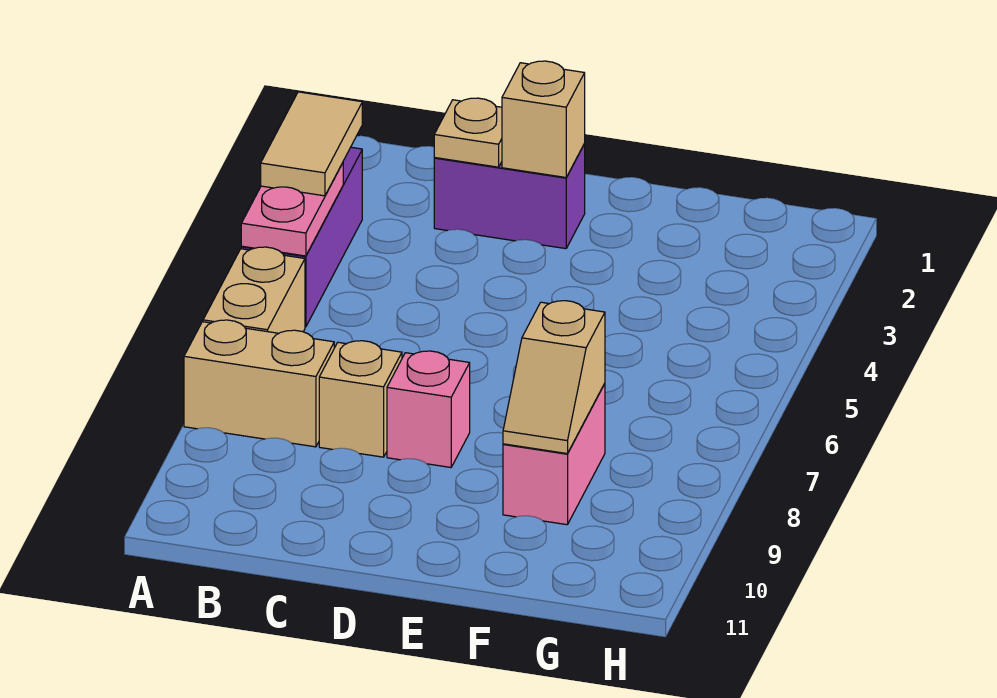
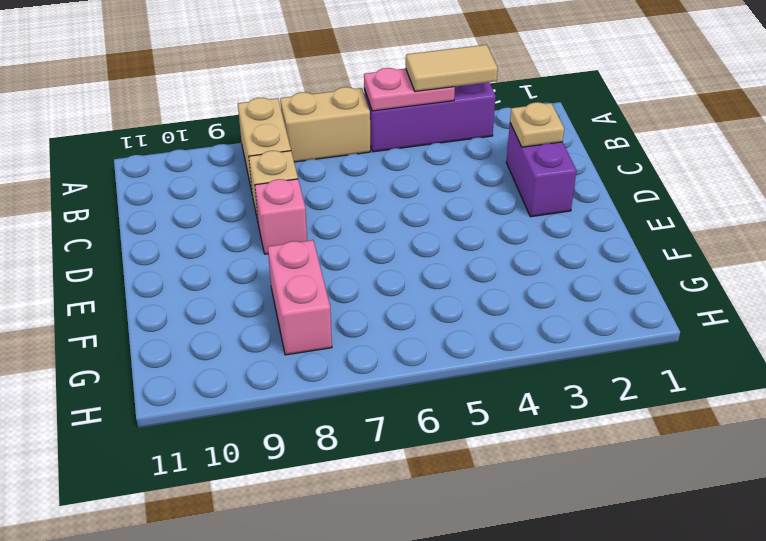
tan brick D2 level 2 -> none
pink brick F8:F9 level 1 -> pink brick F8:G8 level 1
tan slope F8:F9 level 2 top 8 -> none

